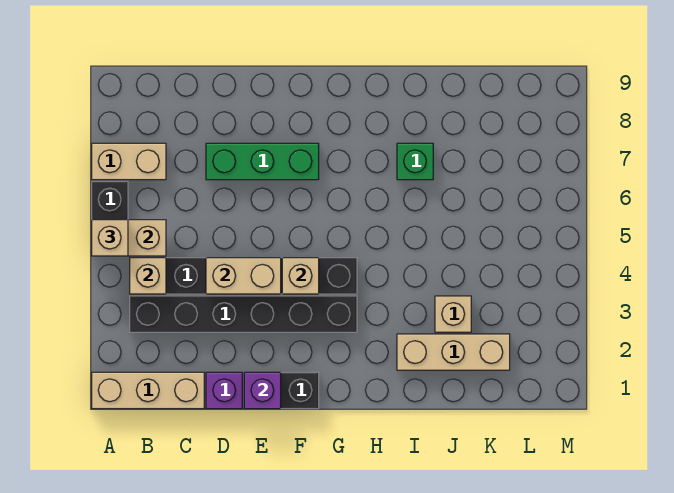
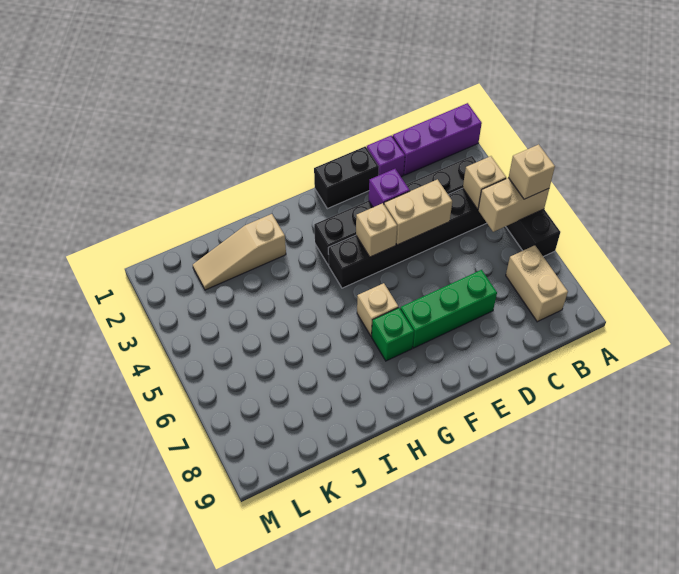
tan brick A1:C1 level 1 -> purple brick A1:C1 level 1
tan brick A7:B7 level 1 -> tan brick B7:B8 level 1
purple brick E1 level 2 -> purple brick E3 level 2
tan brick I2:K2 level 1 -> tan slope I2:K2 level 1 top I
green brick I7 level 1 -> green brick G7 level 1
tan brick J3 level 1 -> tan brick G6 level 1

